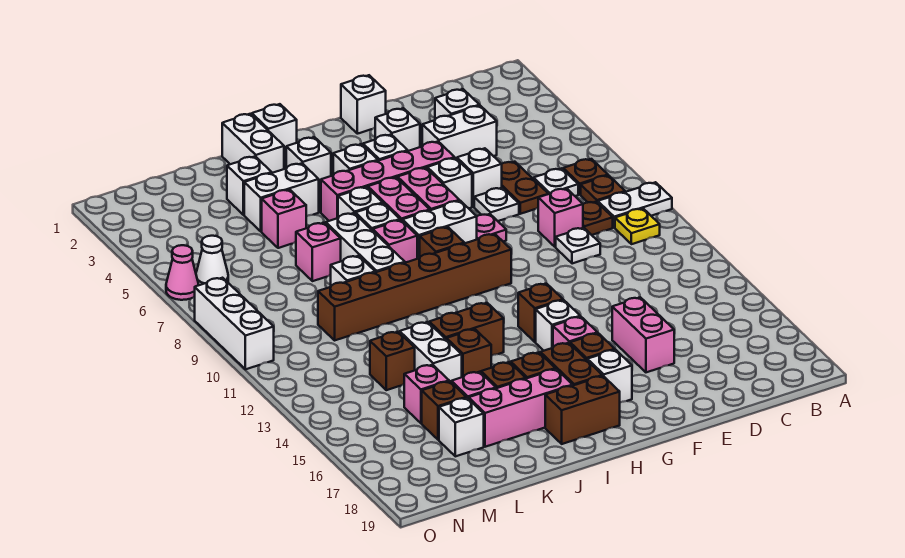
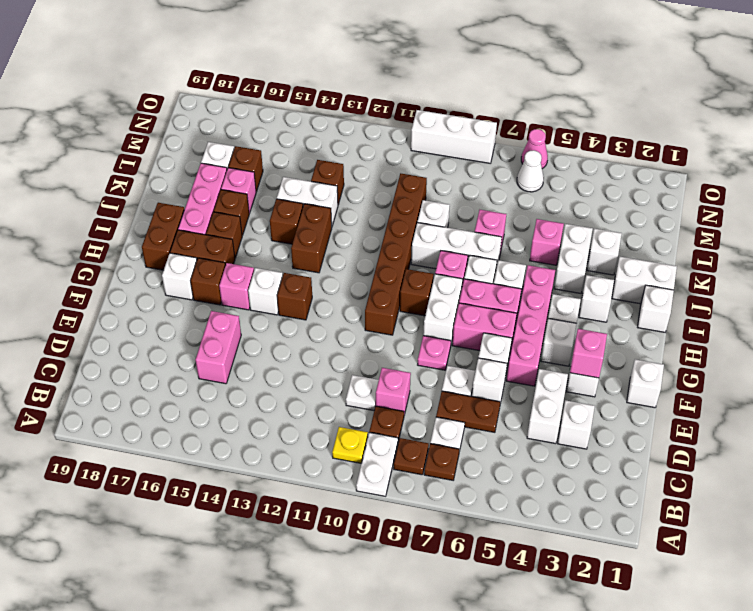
pink brick E15:E16 level 1 -> pink brick D15:E15 level 1
pink brick L15 level 1 -> pink brick F3 level 2

